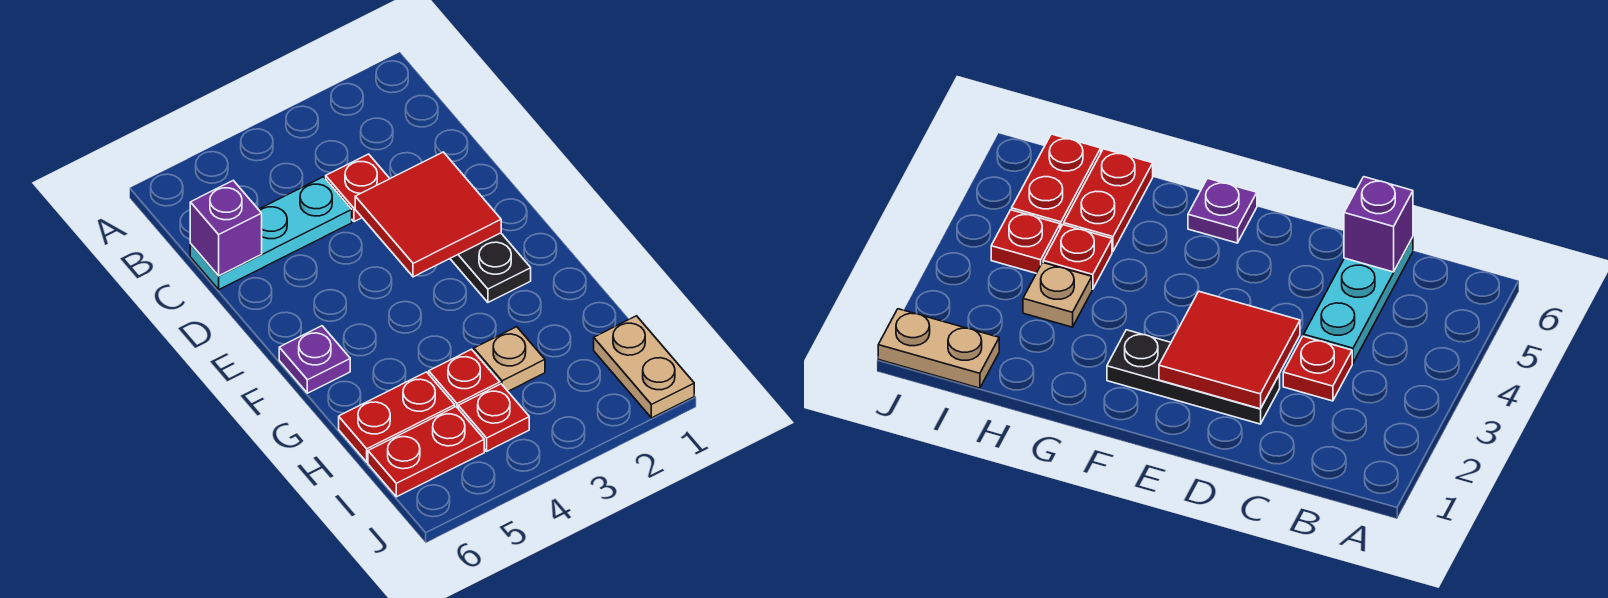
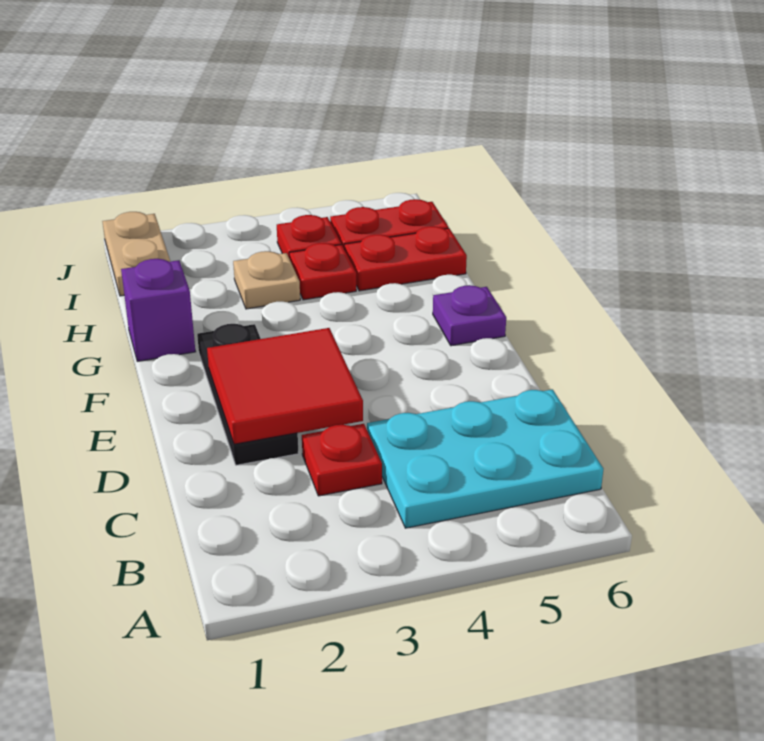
cyan plate C4:C6 level 1 -> cyan plate B4:C6 level 1
purple brick C6 level 2 -> purple brick G1 level 1

